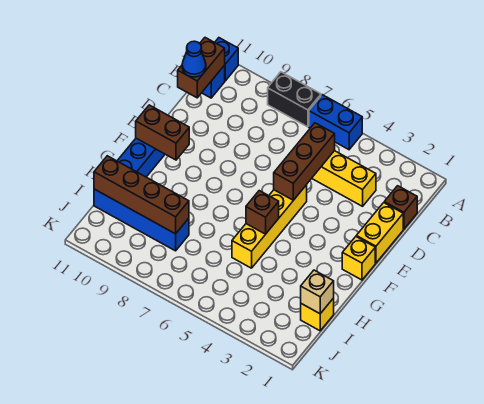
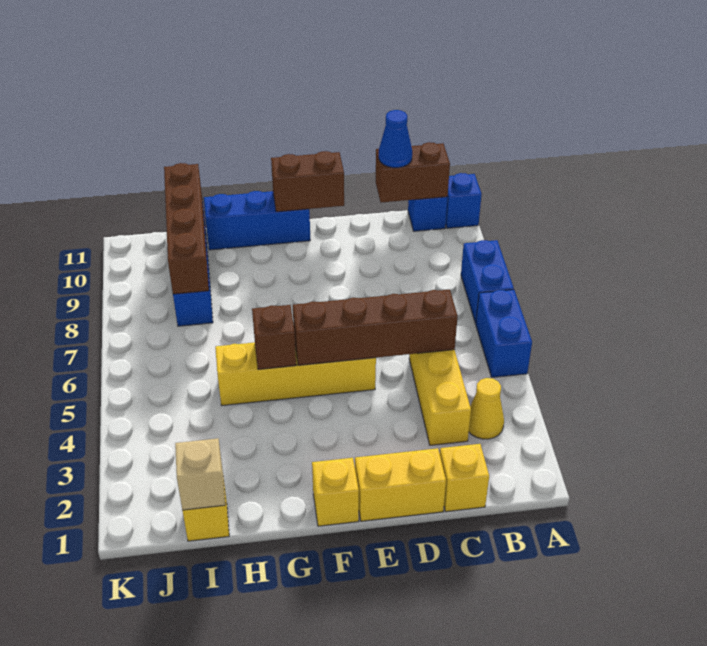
black brick A7:A8 level 1 -> blue brick A7:A8 level 1
none -> yellow cone B3 level 1
brown brick C1 level 1 -> yellow brick C1 level 1
brown brick C5:E5 level 2 -> brown brick C5:F5 level 2
brown brick F10:F11 level 2 -> brown brick E11:F11 level 2

